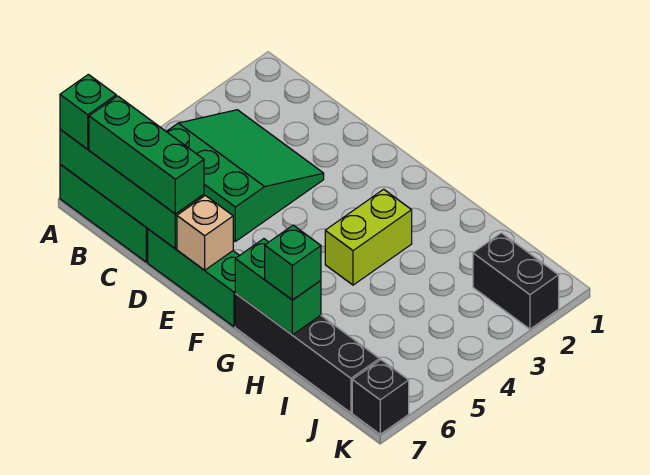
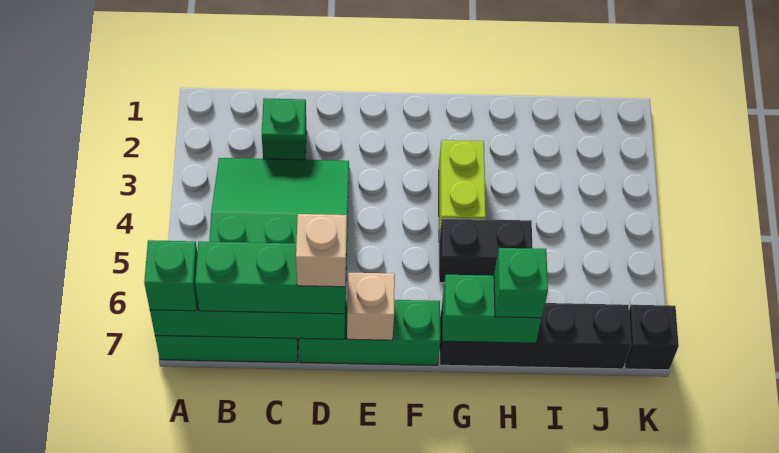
none -> green brick C2 level 1
none -> tan brick D7 level 4
black brick J2:K2 level 1 -> black brick G5:H5 level 1

